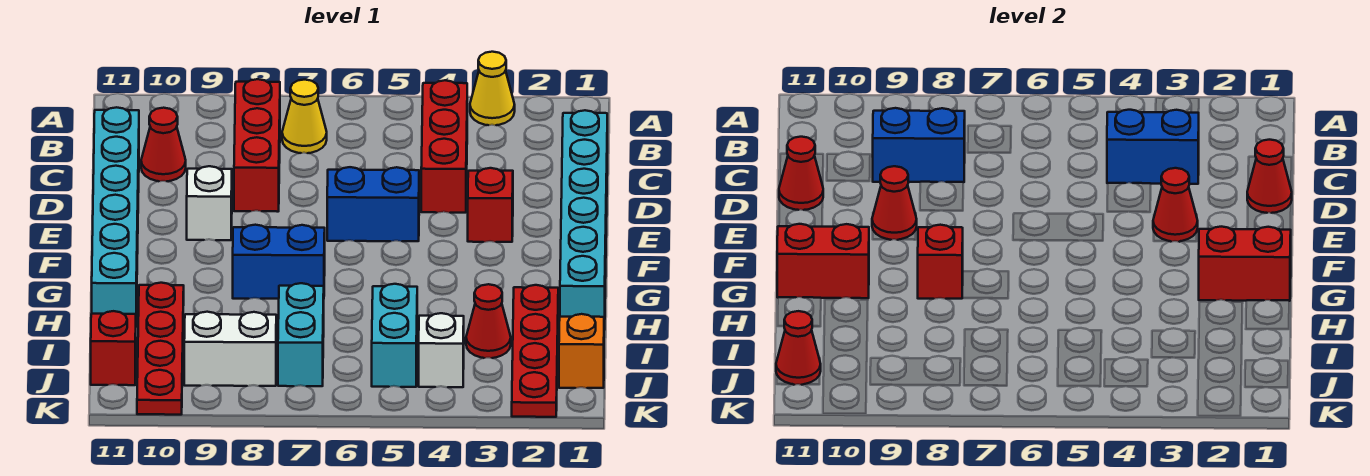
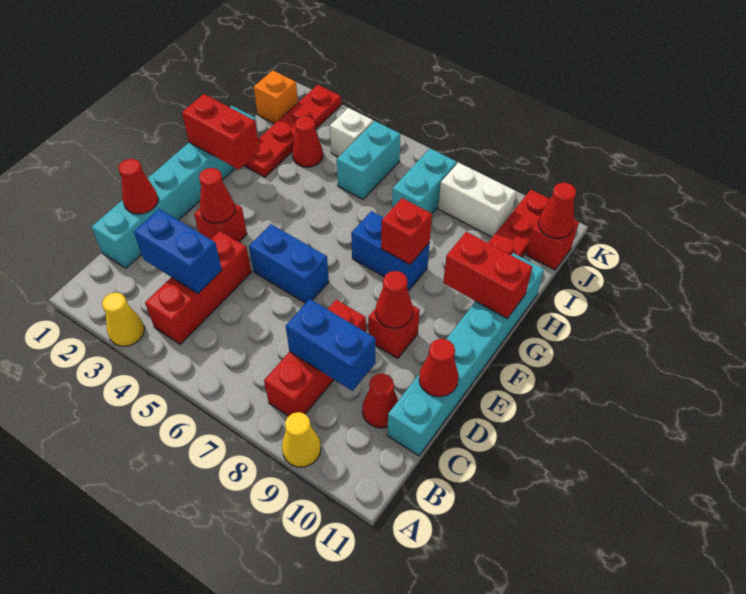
yellow cone B7 level 1 -> yellow cone A9 level 1
white brick E9 level 1 -> red brick E9 level 1

